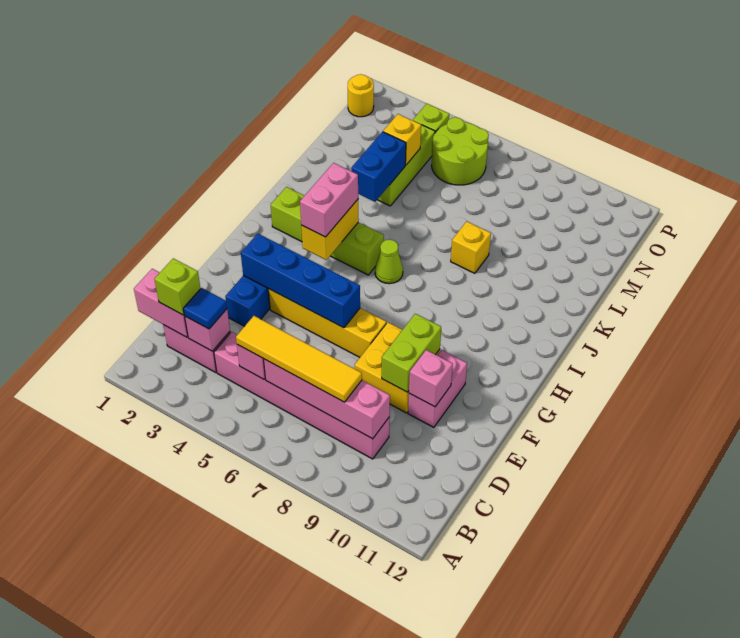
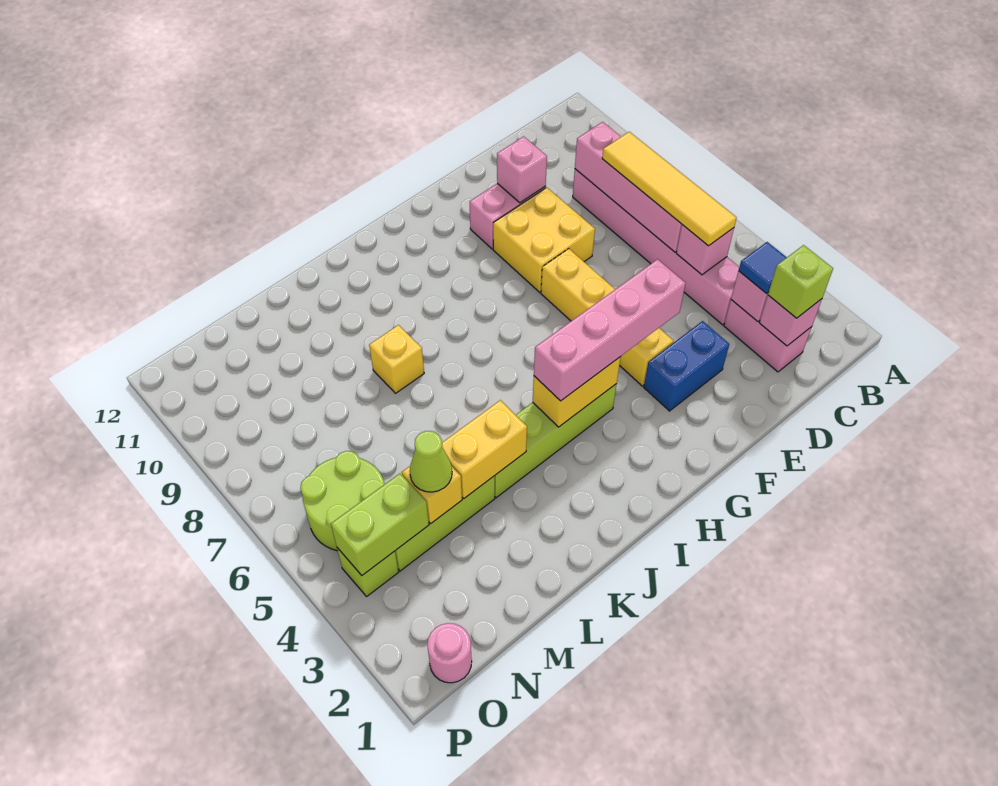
pink brick C1:C2 level 2 -> pink brick C2 level 2
lime brick E9:F9 level 2 -> lime brick N4:O4 level 2
blue brick F3:F6 level 2 -> none
pink brick H4:I4 level 3 -> pink brick F4:I4 level 3
lime brick I2:I5 level 1 -> lime brick H4:K4 level 1
lime cone I6 level 1 -> lime cone M4 level 3
blue brick K4:L4 level 2 -> yellow brick K4:L4 level 2
yellow round brick O1 level 1 -> pink round brick O1 level 1

